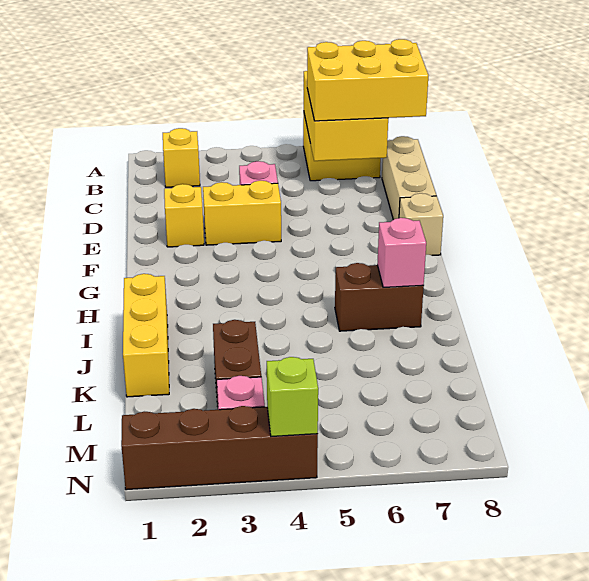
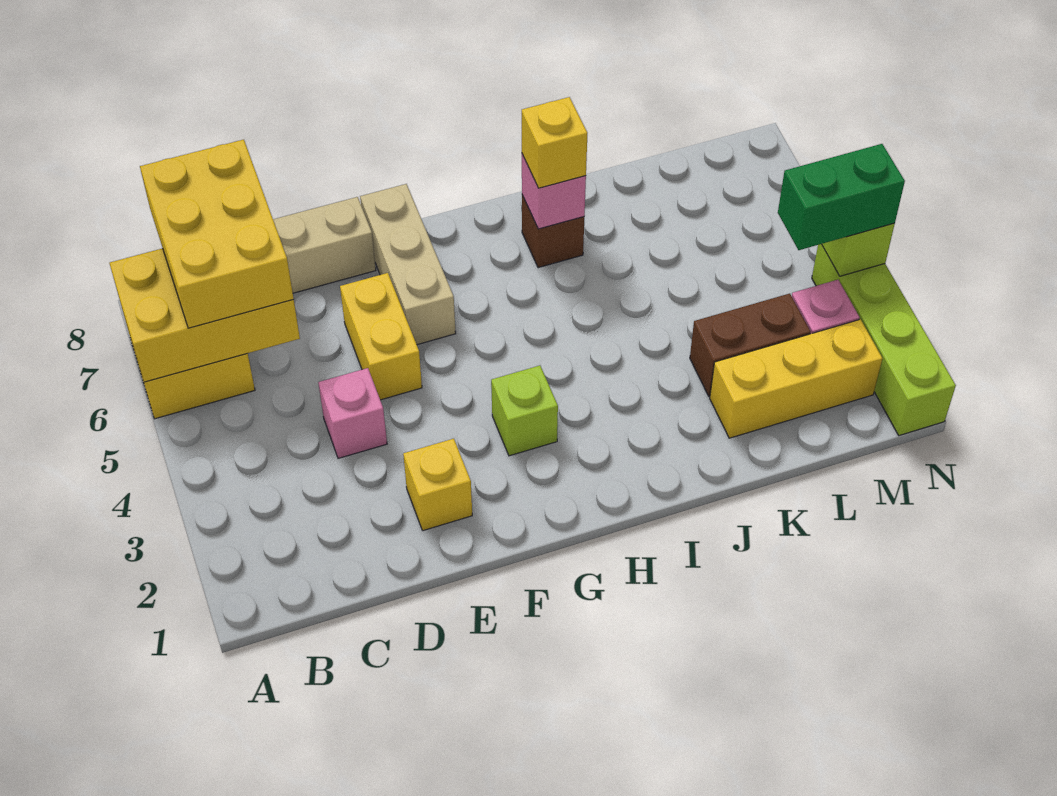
yellow brick B2 level 1 -> yellow brick I7 level 3
yellow brick E3:E4 level 1 -> yellow brick E5:E6 level 1
tan brick F8 level 1 -> tan brick F6:F8 level 1
none -> lime brick G3 level 1
yellow brick I1:K1 level 1 -> yellow brick K2:M2 level 1
brown brick I6:I7 level 1 -> brown brick I7 level 1
none -> green brick M4:N4 level 3
brown brick N1:N4 level 1 -> lime brick N1:N4 level 1

